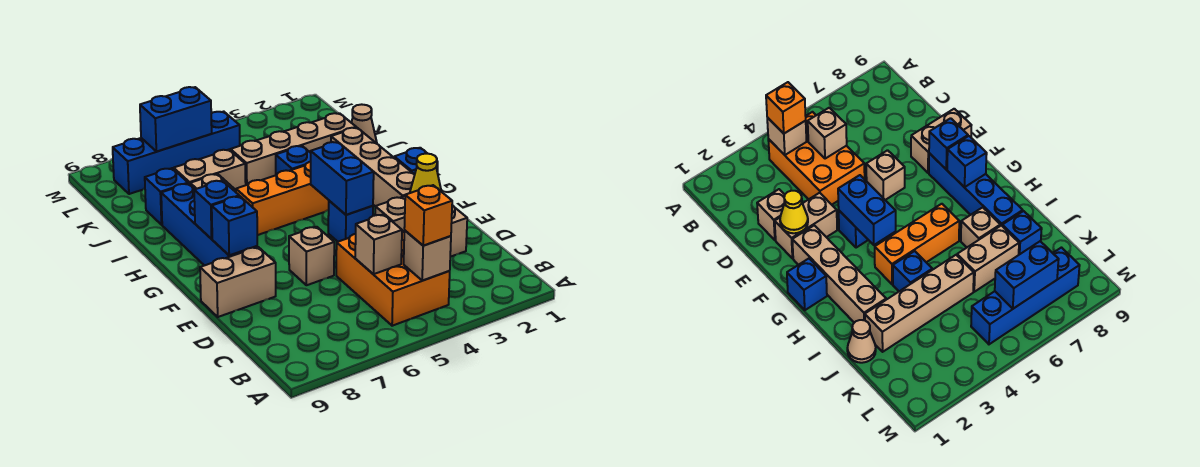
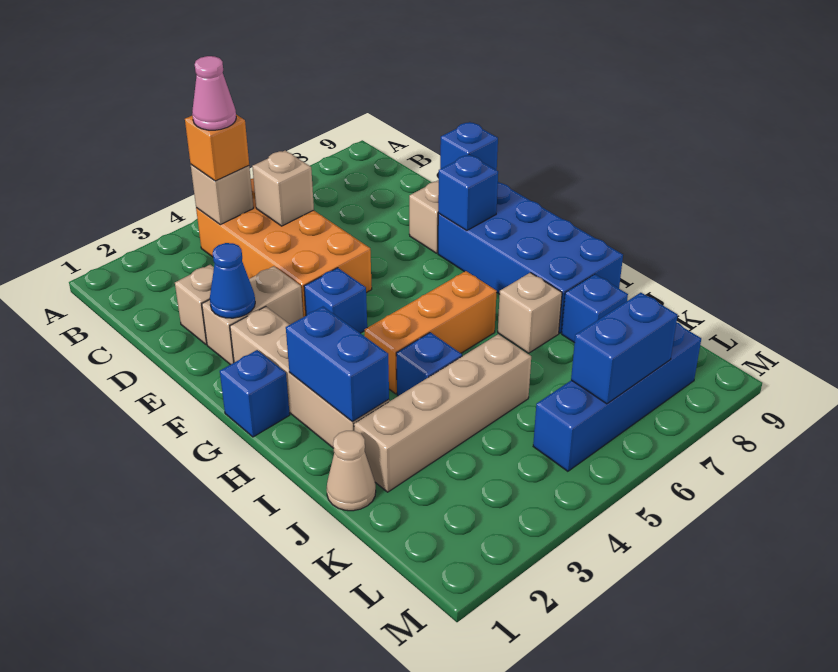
orange brick B4:D5 level 1 -> orange brick B4:E5 level 1
none -> pink cone B4 level 4
yellow cone E2 level 2 -> blue cone E2 level 2
tan brick E6 level 1 -> none
blue brick F4:G4 level 2 -> blue brick H2:I2 level 2
blue brick F8:I8 level 1 -> blue brick F8:I9 level 1
blue brick G8 level 2 -> blue brick E9 level 2
tan brick J6:J7 level 1 -> none

